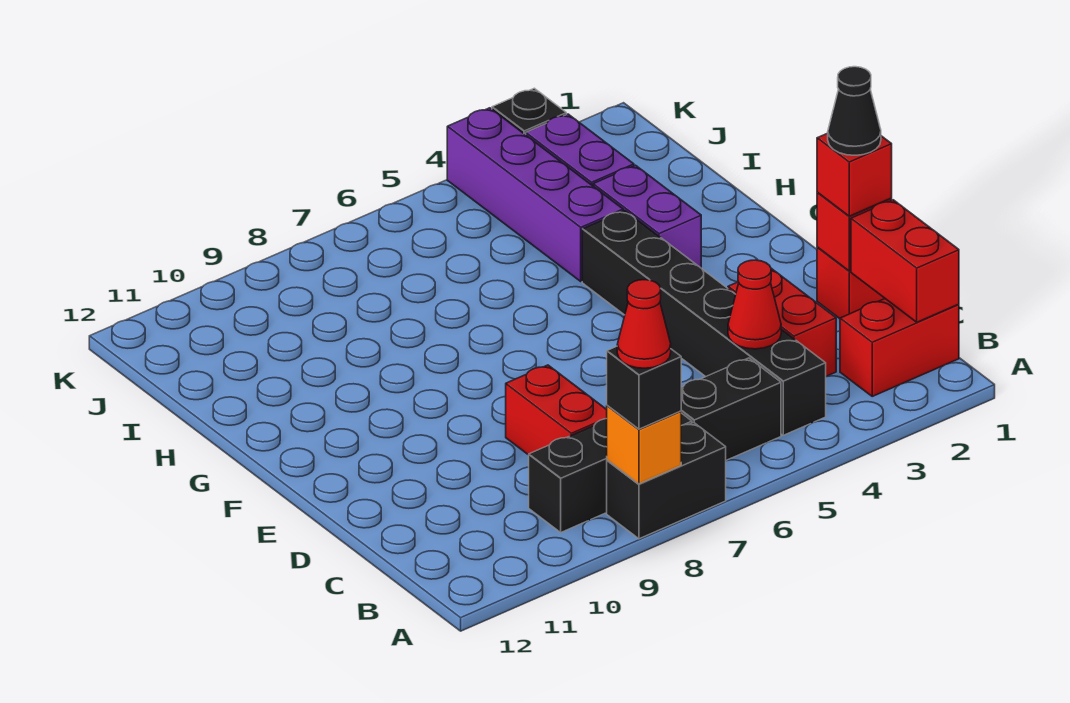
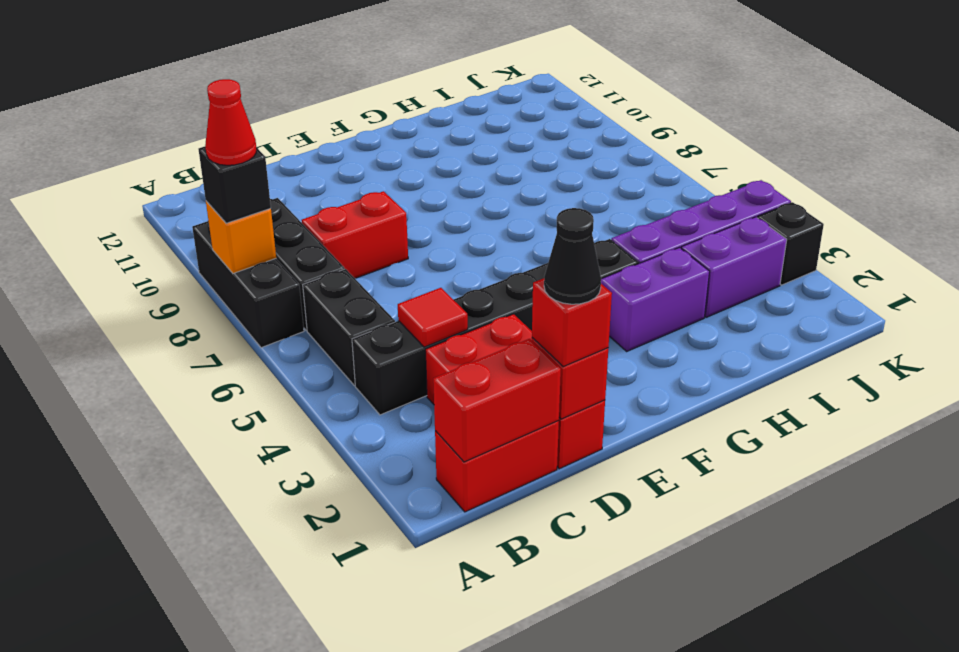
black brick A7:A8 level 1 -> black brick A7:A9 level 1
red brick B1:B2 level 1 -> red brick B1:C1 level 1
red cone C4 level 2 -> red tile C4 level 2

